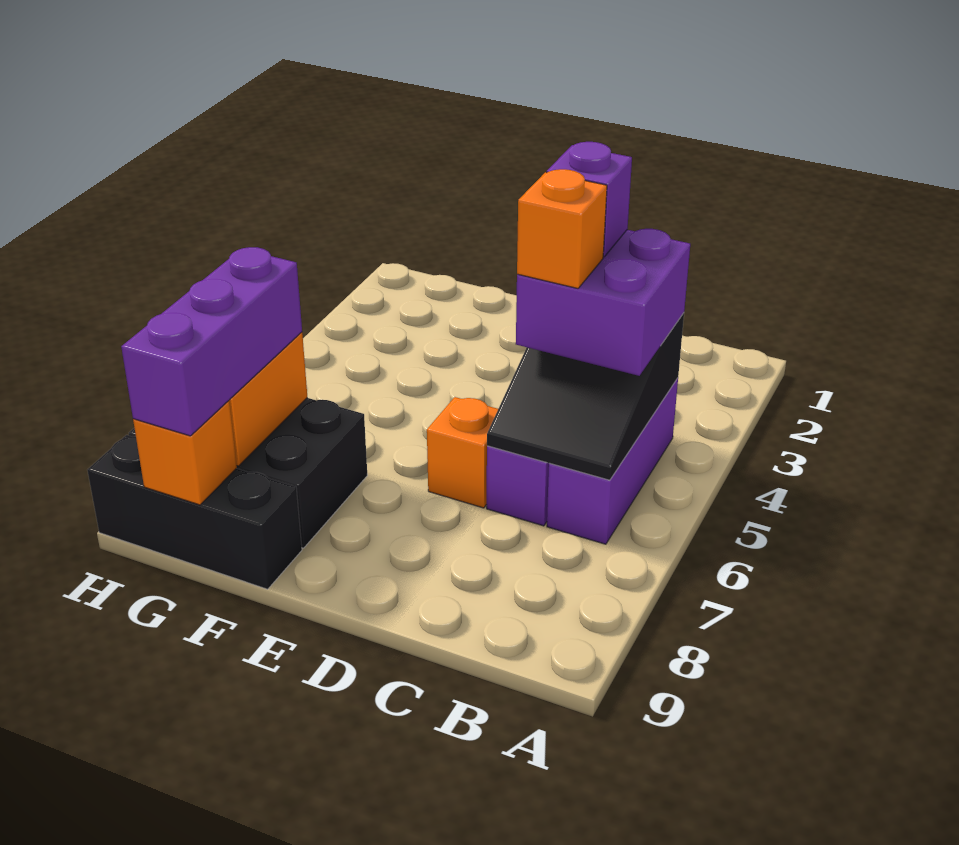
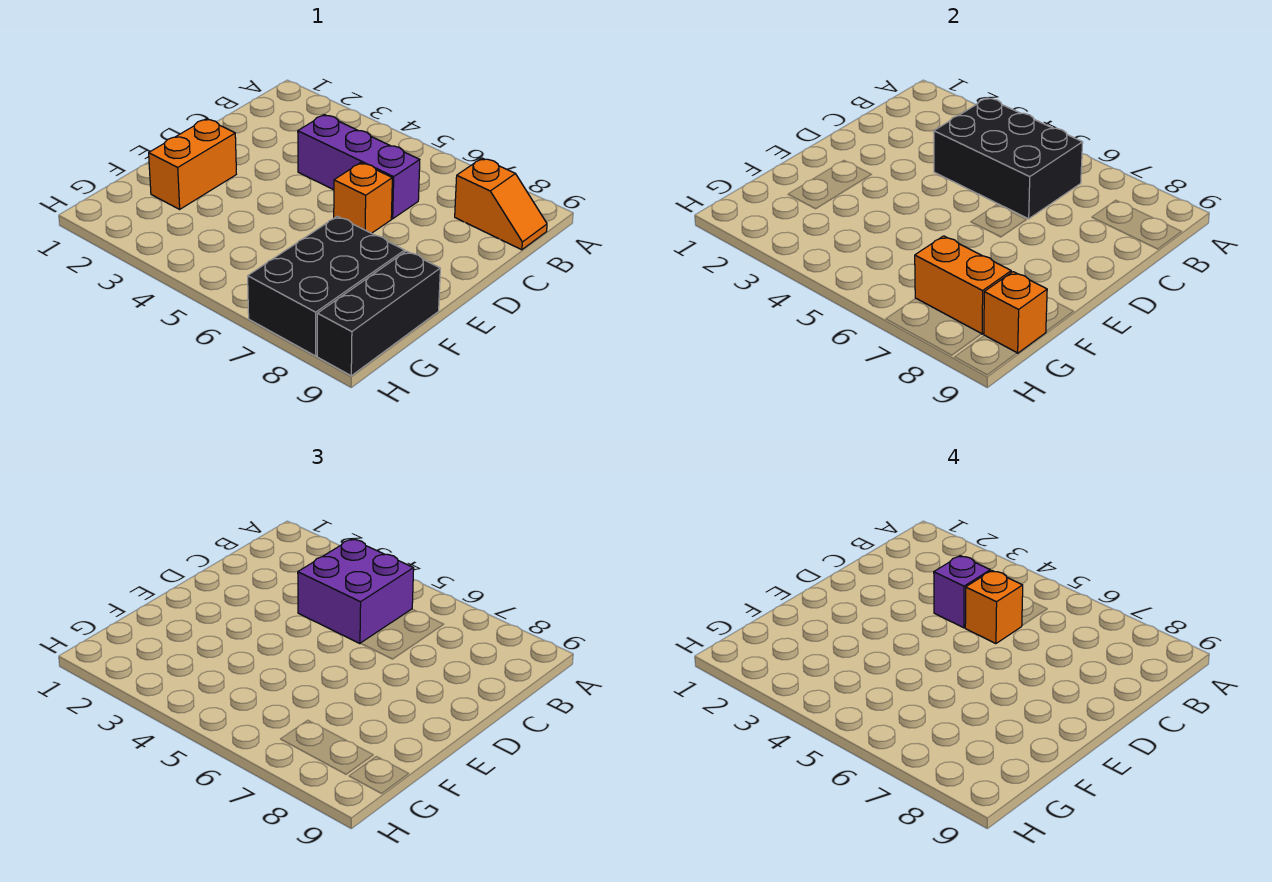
purple brick B4:B6 level 1 -> none
black slope B4:C6 level 2 top 4 -> black brick B4:C6 level 2
none -> orange slope B8:B9 level 1 top 8
none -> orange brick E2:F2 level 1
purple brick G7:G9 level 3 -> none

